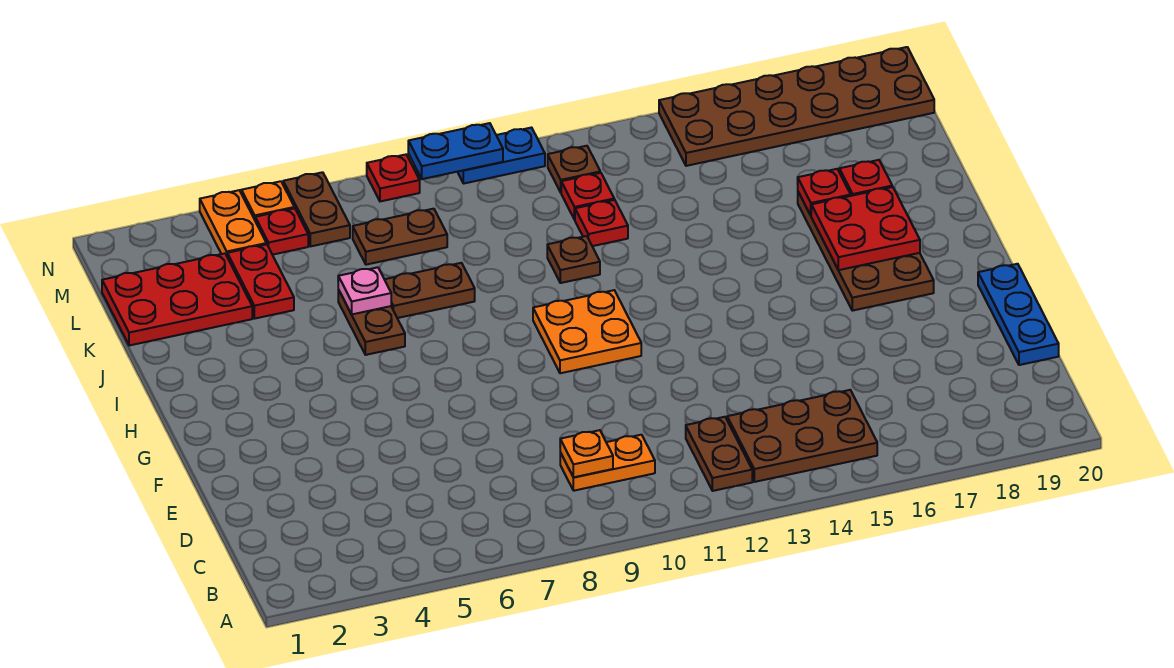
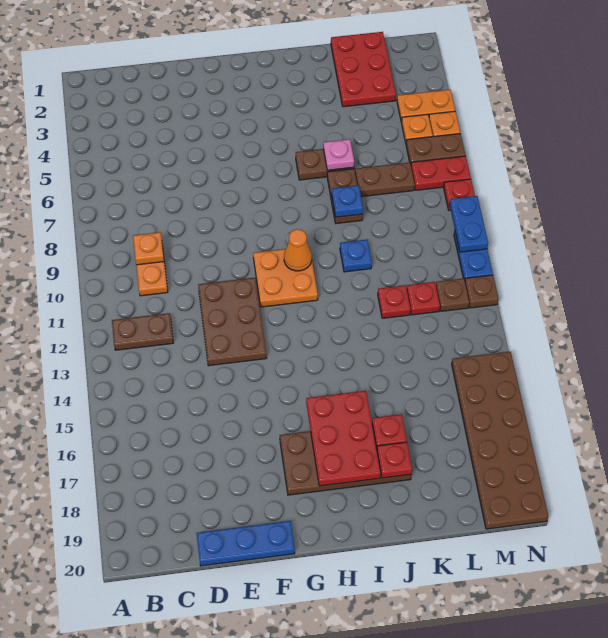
brown plate B13:C15 level 1 -> brown plate E11:F13 level 1
none -> orange cone H10 level 2
red plate H17:I18 level 2 -> red plate H16:I18 level 2
none -> blue plate J8 level 2
none -> blue plate J10 level 1
brown plate J11 level 1 -> brown plate N12 level 1
red plate K4:L4 level 1 -> red plate M7:N7 level 1
brown plate L7:L8 level 1 -> brown plate K7:L7 level 1
red plate M5 level 1 -> orange plate M5 level 1

